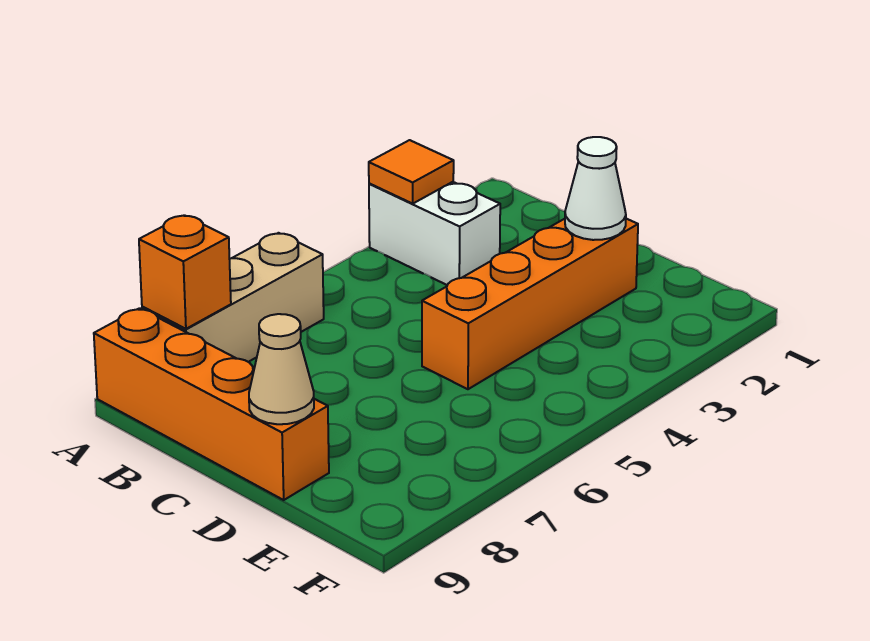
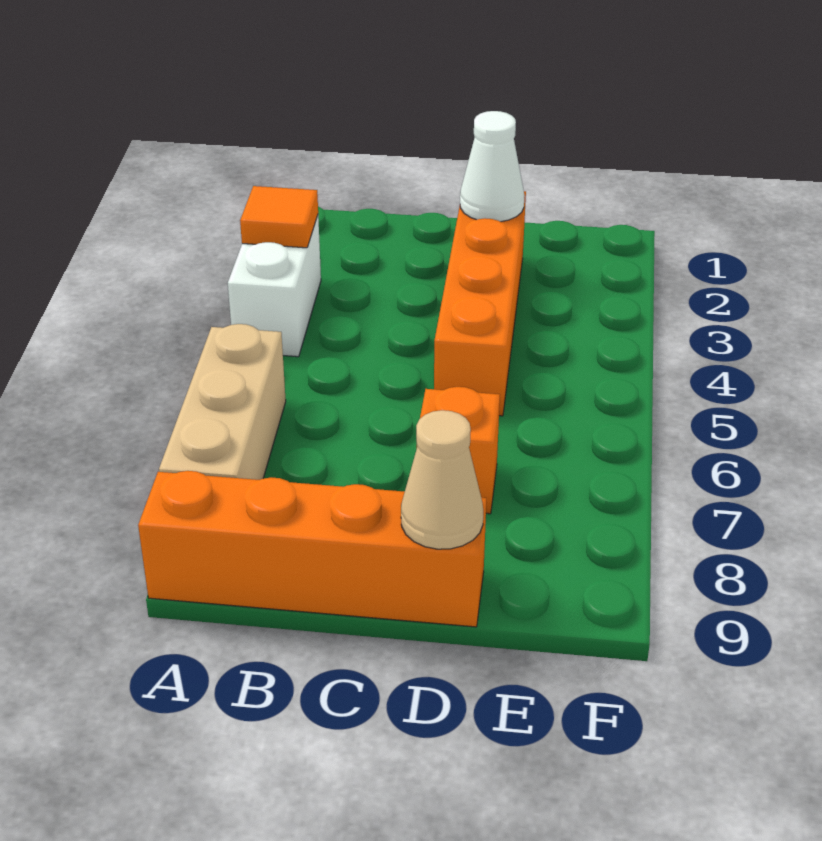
white brick A3:B3 level 1 -> white brick A3:A4 level 1
orange brick A8 level 2 -> orange brick D7 level 1

